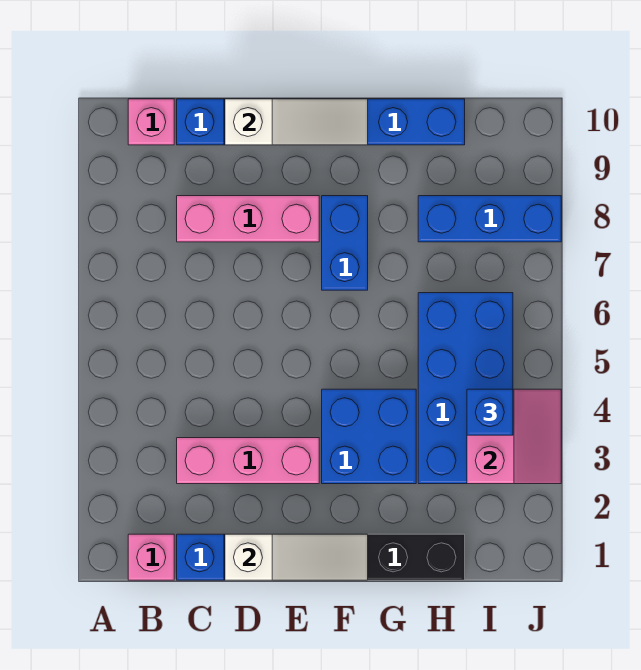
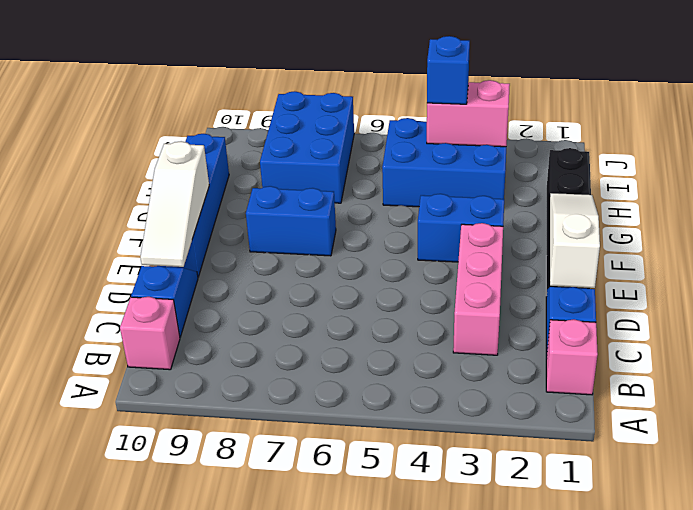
pink brick C8:E8 level 1 -> none
white slope D10:F10 level 2 top D -> white slope D10:F10 level 2 top F
blue brick F3:G4 level 1 -> blue brick F3:F4 level 1
blue brick H3:I6 level 1 -> blue brick H3:I5 level 1
blue brick H8:J8 level 1 -> blue brick H7:J8 level 1

